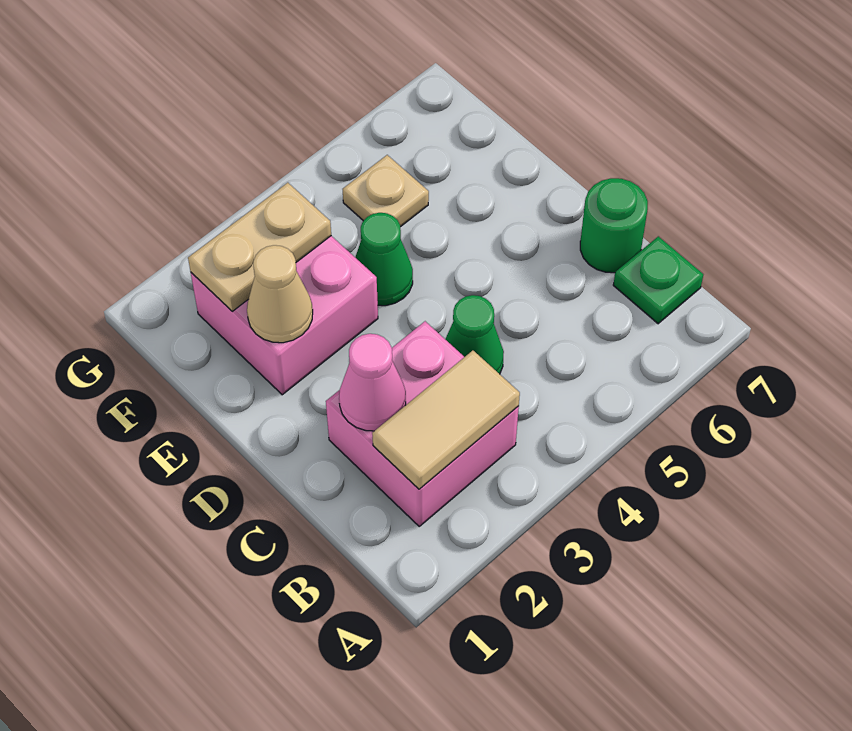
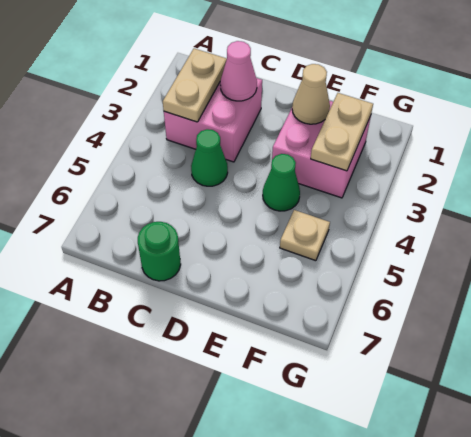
tan tile B2:B3 level 2 -> tan plate B2:B3 level 2
green plate B7 level 1 -> none

